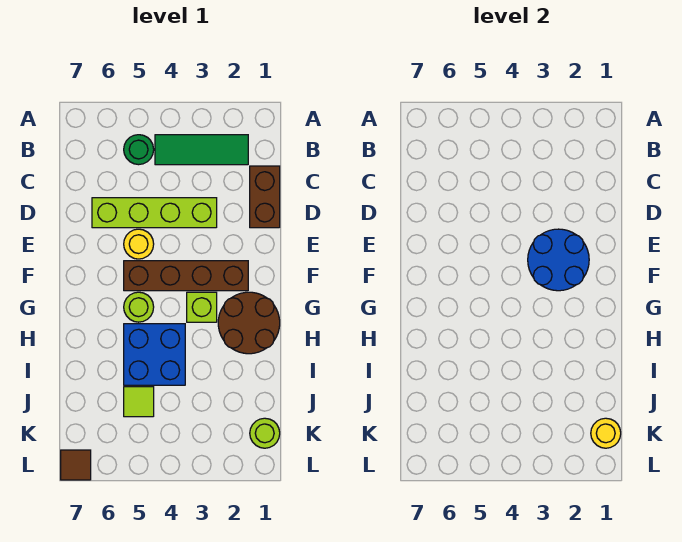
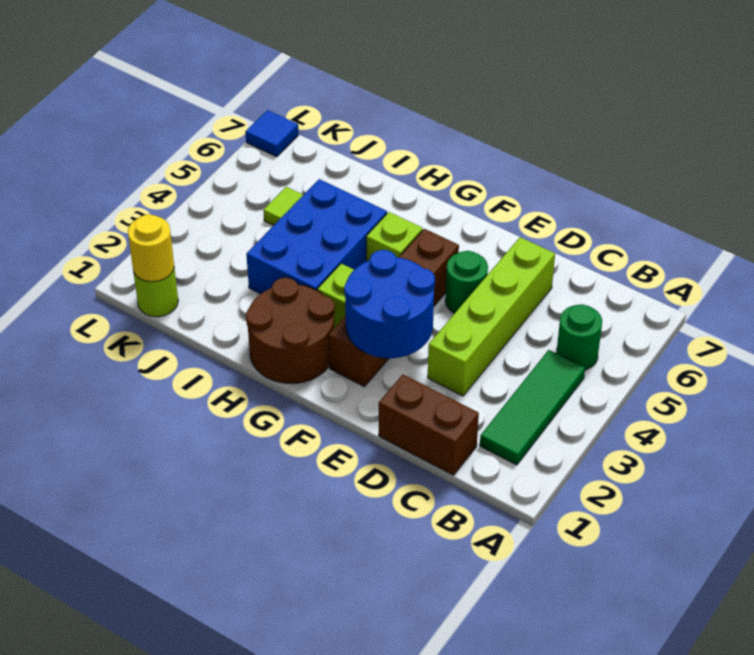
yellow round brick E5 level 1 -> green round brick E5 level 1
lime round brick G5 level 1 -> lime brick G5 level 1
blue brick H4:I5 level 1 -> blue brick H3:I5 level 1
brown tile L7 level 1 -> blue tile L7 level 1

